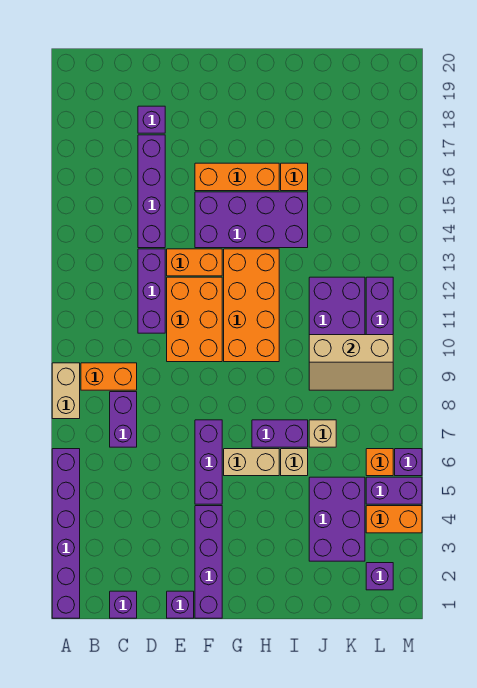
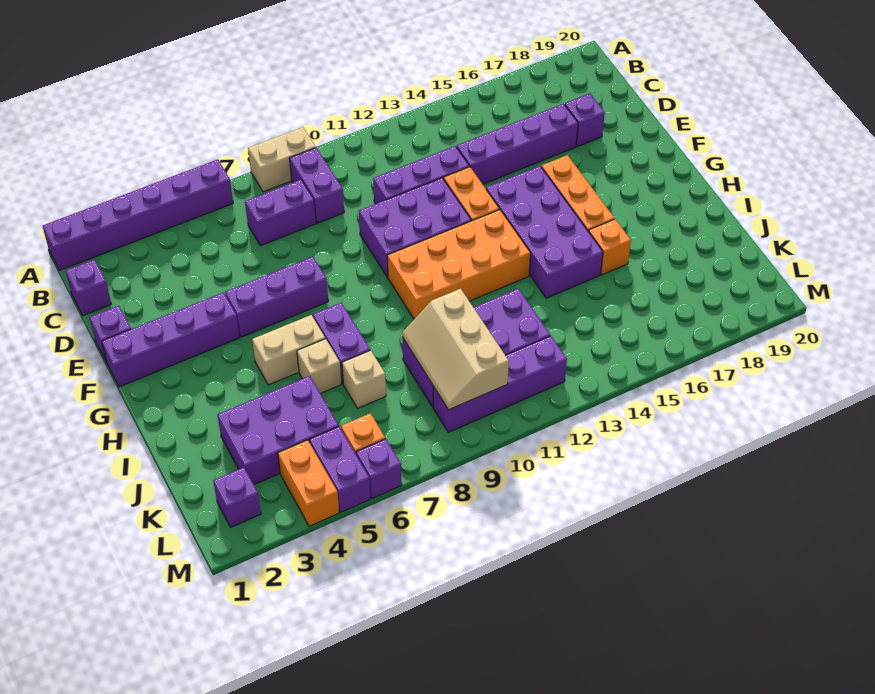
orange brick B9:C9 level 1 -> purple brick B9:C9 level 1
orange brick E10:F12 level 1 -> purple brick E10:F12 level 1
tan brick G6:H6 level 1 -> tan brick H5:H6 level 1

